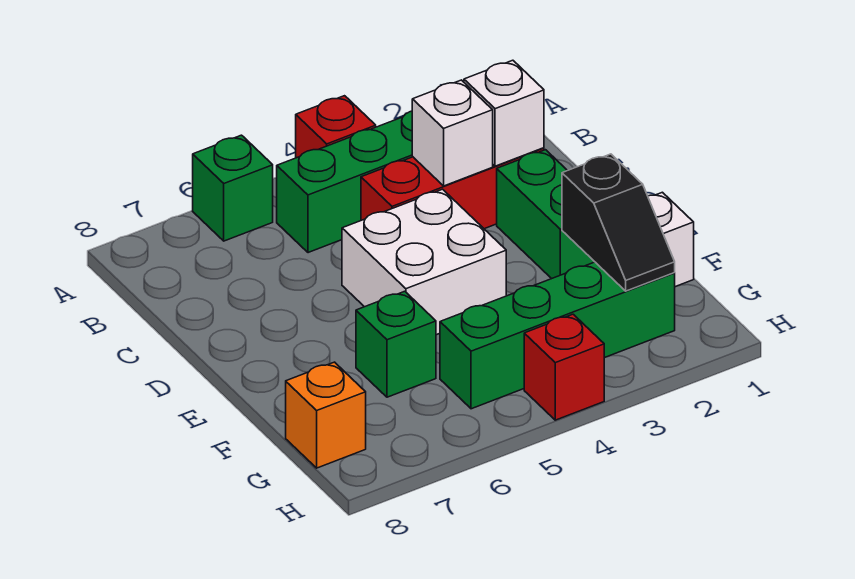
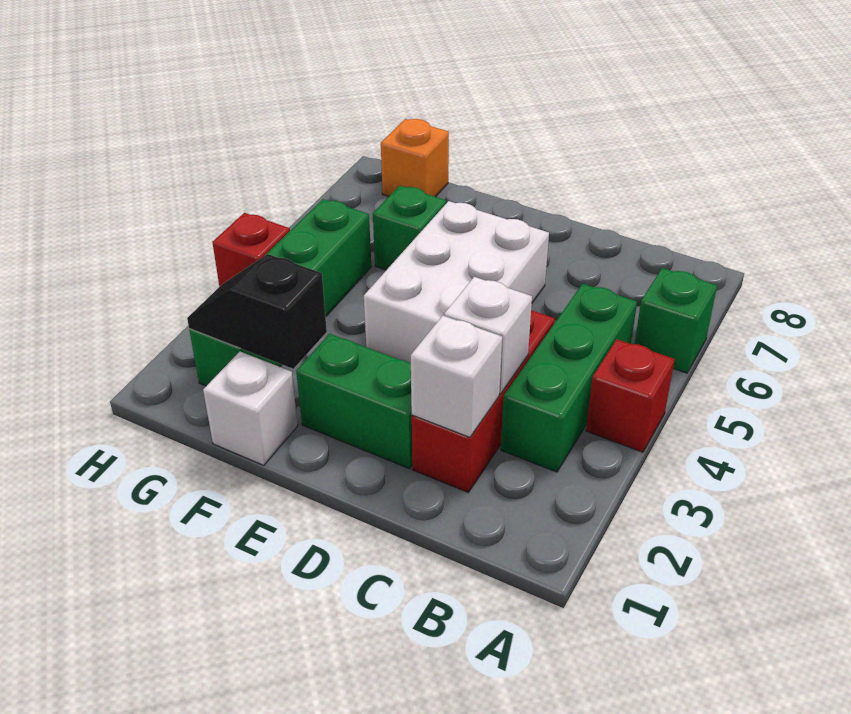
white brick D4:E5 level 1 -> white brick D4:E6 level 1

